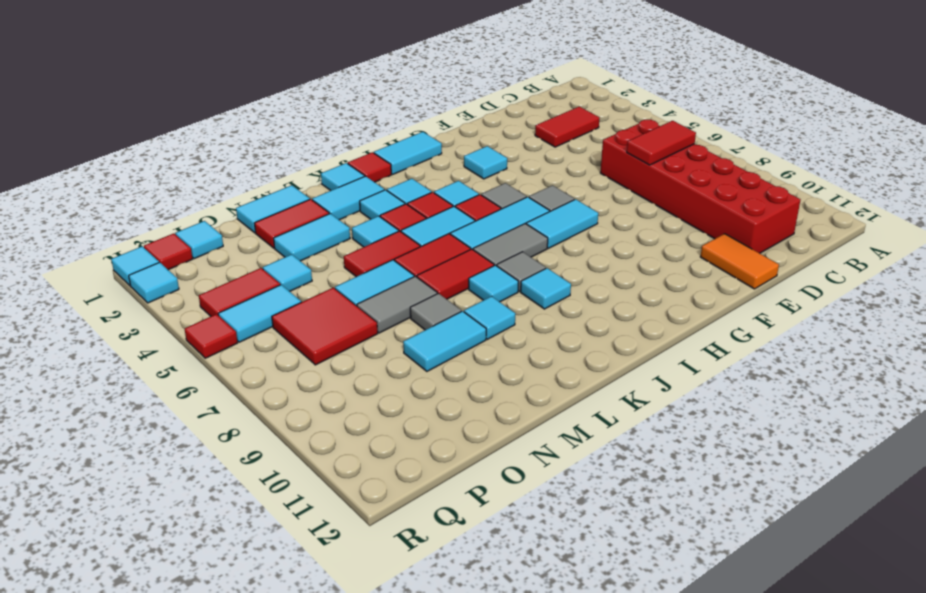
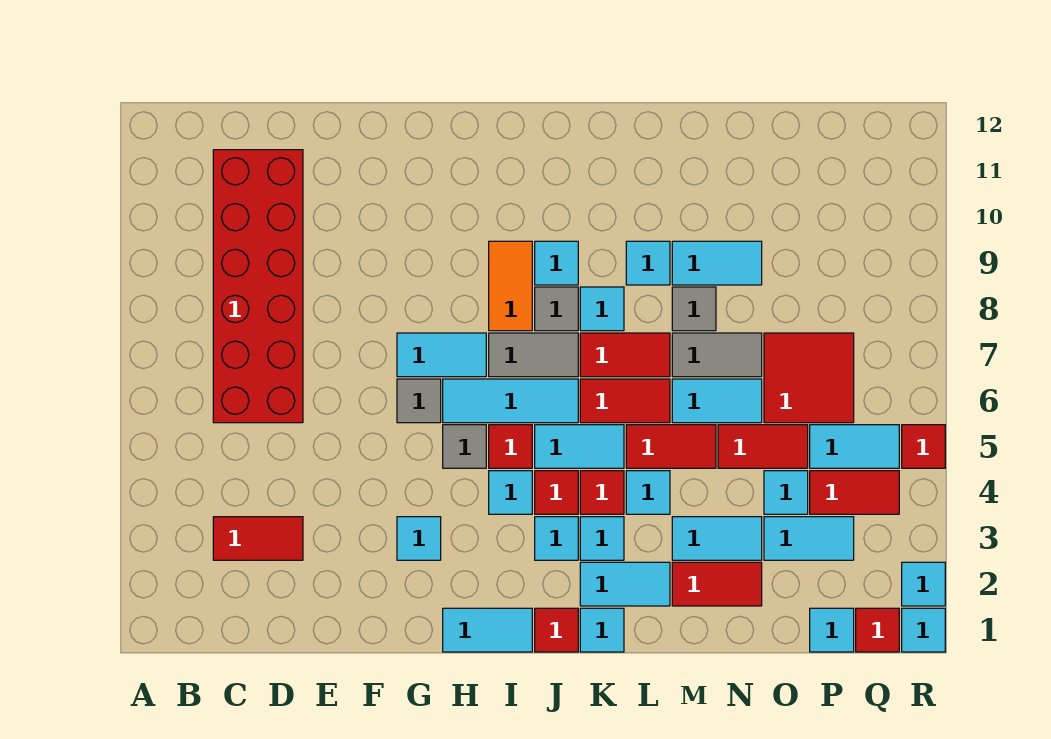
red tile C7:D7 level 2 -> red tile N5:O5 level 1
orange tile E11:E12 level 1 -> orange tile I8:I9 level 1
cyan tile M1:N1 level 1 -> cyan tile O3:P3 level 1

